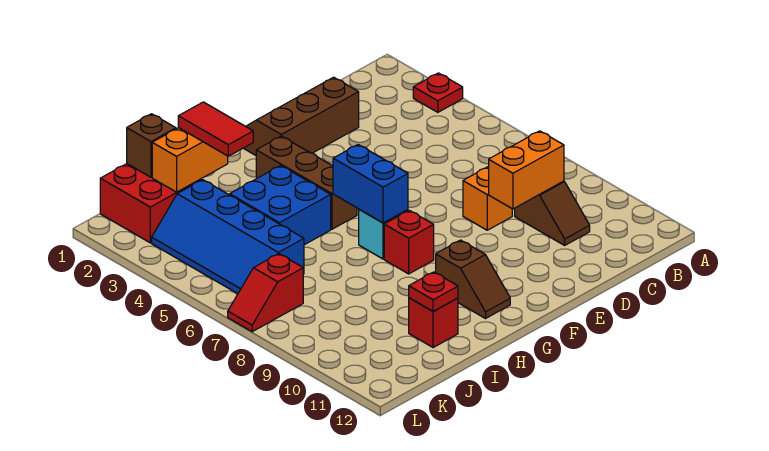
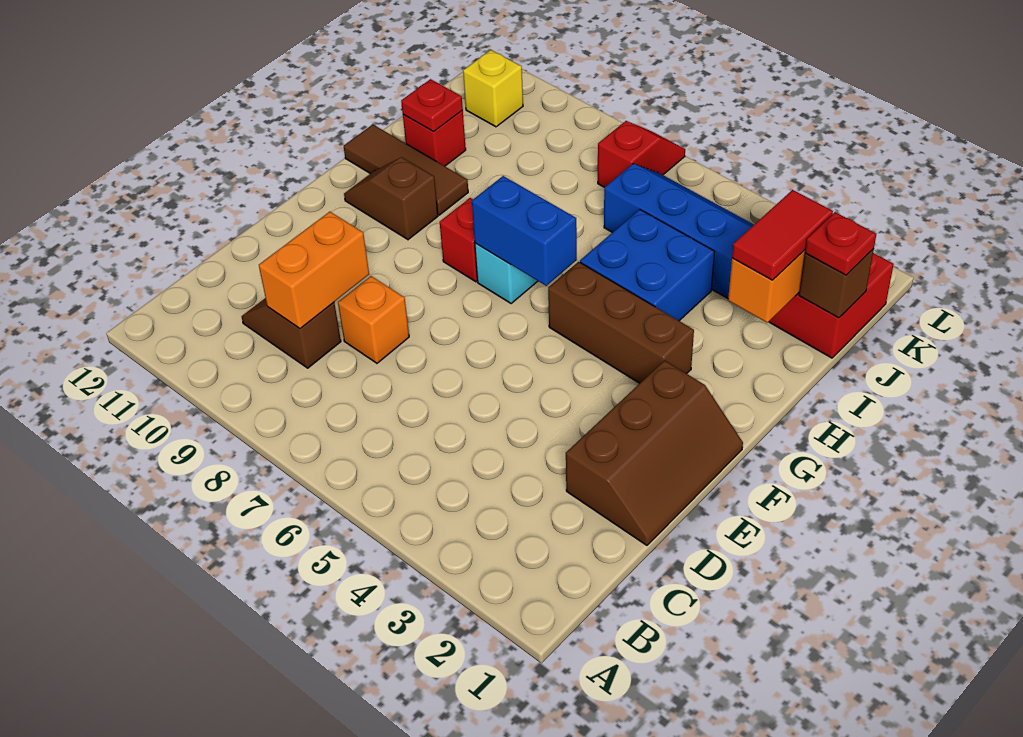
red plate A3 level 1 -> red plate J1 level 3
none -> brown tile H10:H12 level 1
red tile I2:I3 level 3 -> red tile I2:J2 level 3
none -> yellow brick K11 level 1

